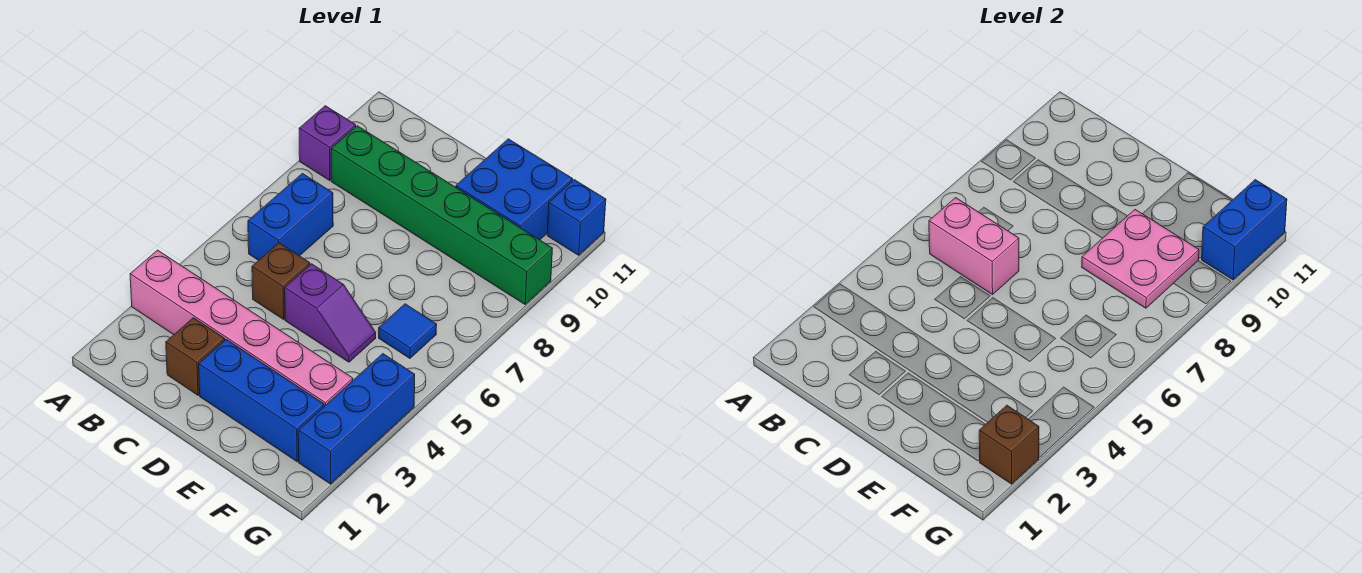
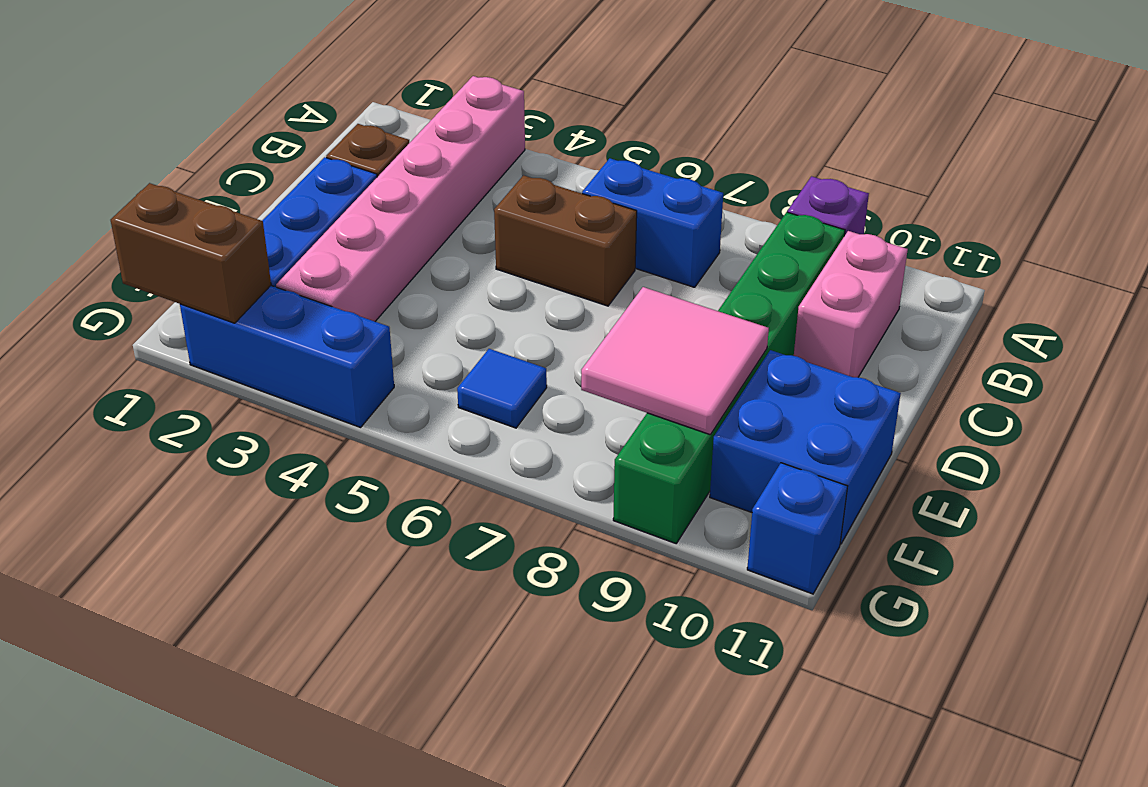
pink brick B6:C6 level 2 -> pink brick B10:C10 level 1
brown brick C5 level 1 -> brown brick C5:C6 level 1
purple slope D5:E5 level 1 top D -> none
pink plate E8:F9 level 2 -> pink tile E8:F9 level 2
brown brick G2 level 2 -> brown brick G1:G2 level 2
blue brick G10:G11 level 2 -> none

